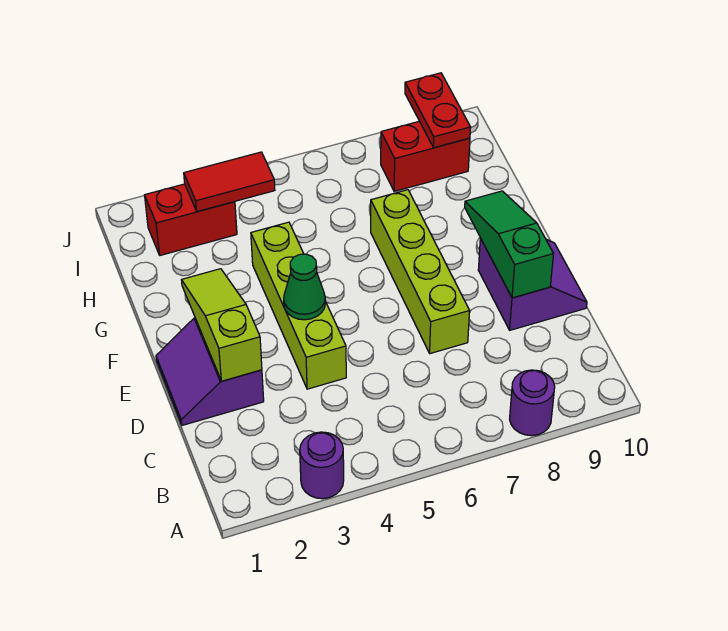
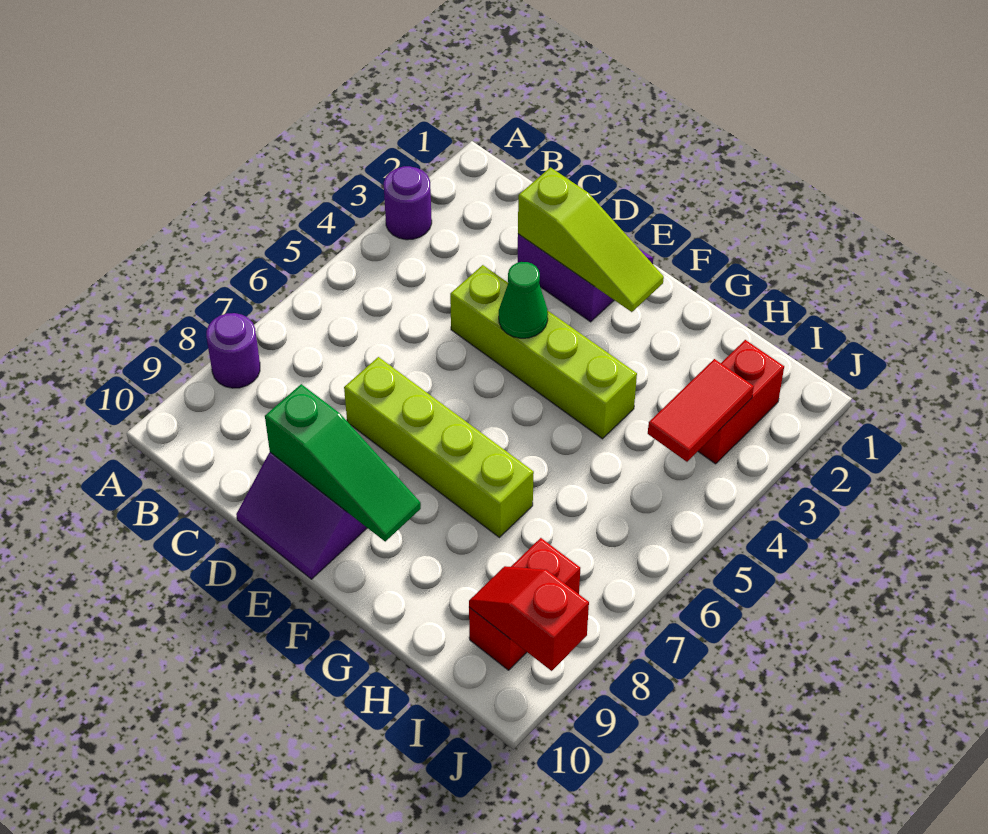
red plate I9:J9 level 2 -> red slope I9:J9 level 2 top J

